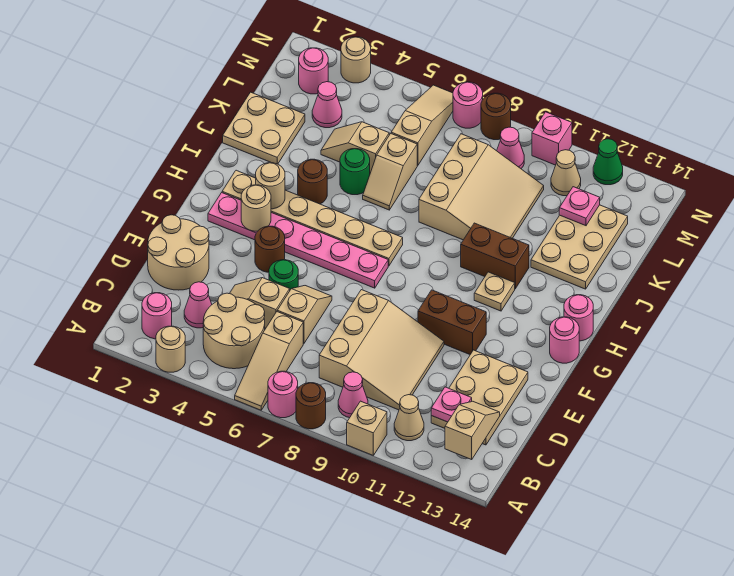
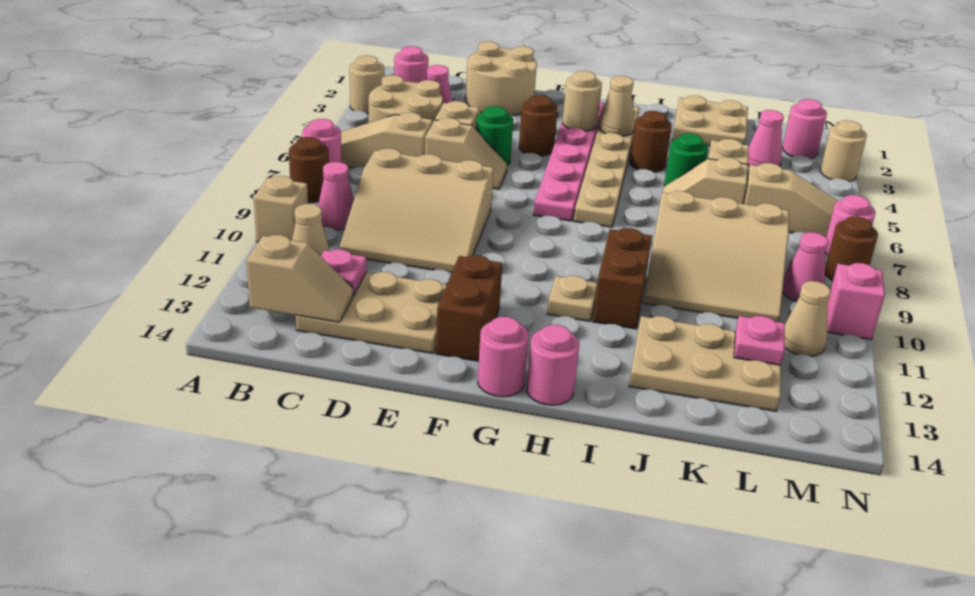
brown brick F10:F11 level 1 -> brown brick F12:F13 level 1
tan round brick H3 level 2 -> tan cone H3 level 2
green cone N12 level 1 -> none

